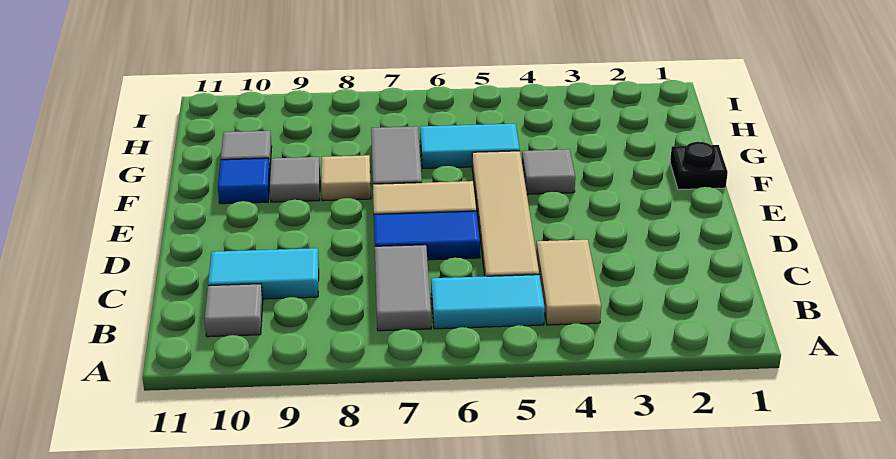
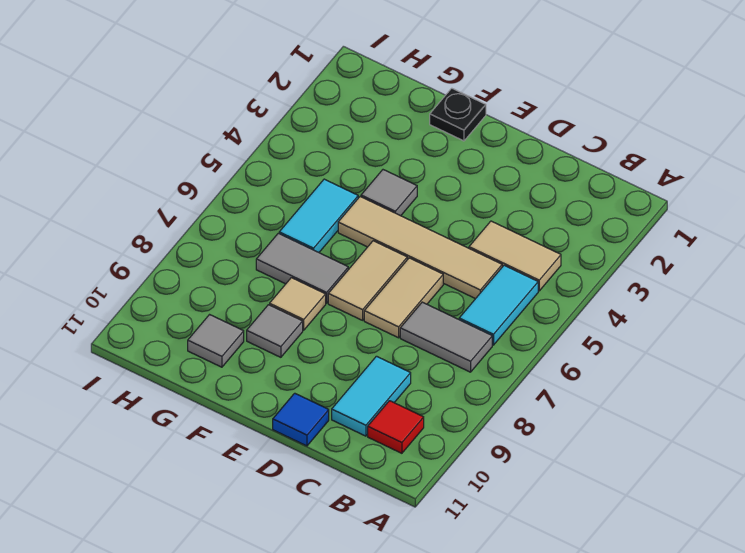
grey tile B10 level 1 -> red tile B10 level 1
blue tile D6:D7 level 1 -> tan tile D6:D7 level 1
blue tile F10 level 1 -> blue tile D11 level 1

